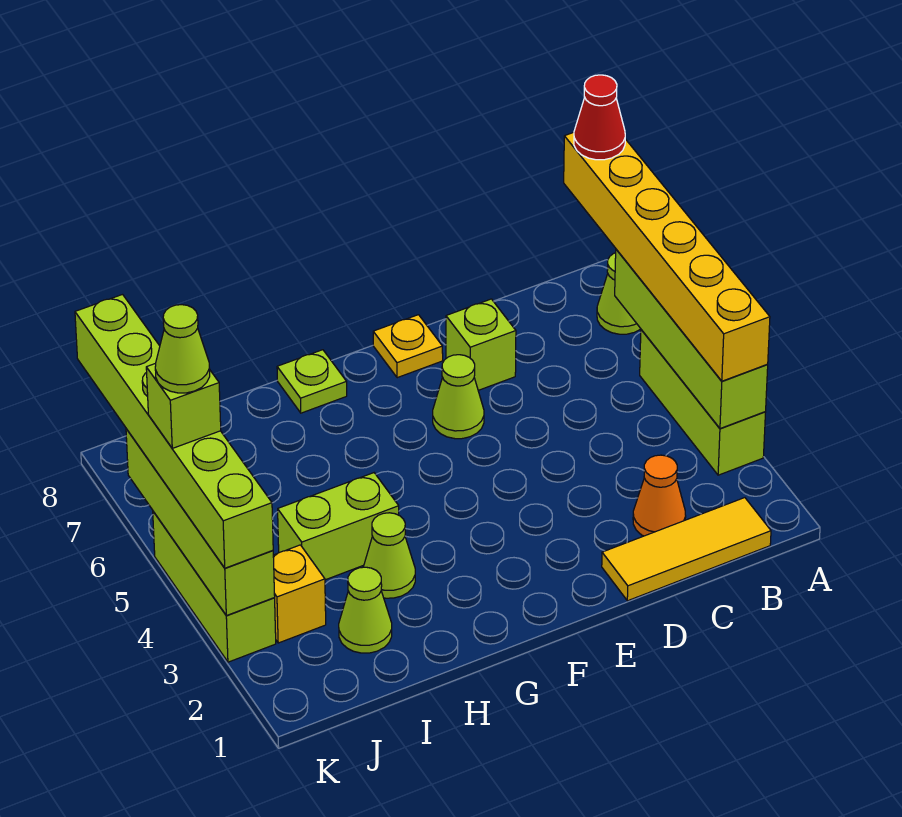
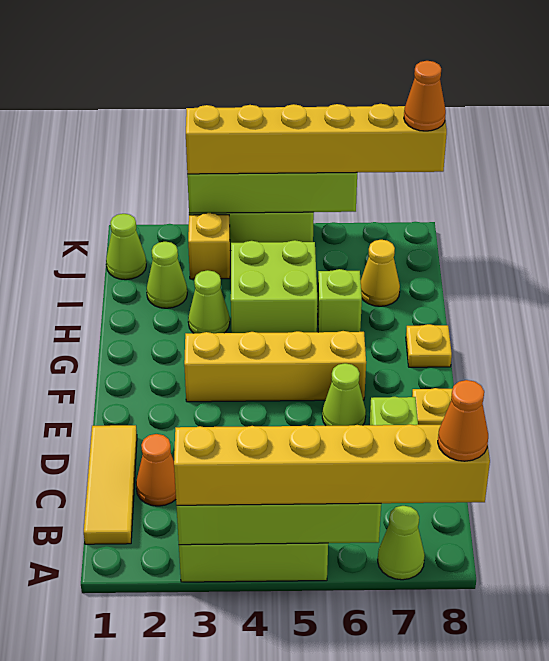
red cone A8 level 4 -> orange cone A8 level 4
none -> yellow brick F3:F6 level 1
lime plate G8 level 1 -> yellow plate G8 level 1
lime brick H4:I4 level 1 -> lime brick H4:I5 level 1
none -> yellow cone I7 level 1
lime brick K3:K8 level 3 -> yellow brick K3:K8 level 3
lime brick K5 level 4 -> lime brick H6 level 1
lime cone K5 level 5 -> lime cone J1 level 1
none -> orange cone K8 level 4

